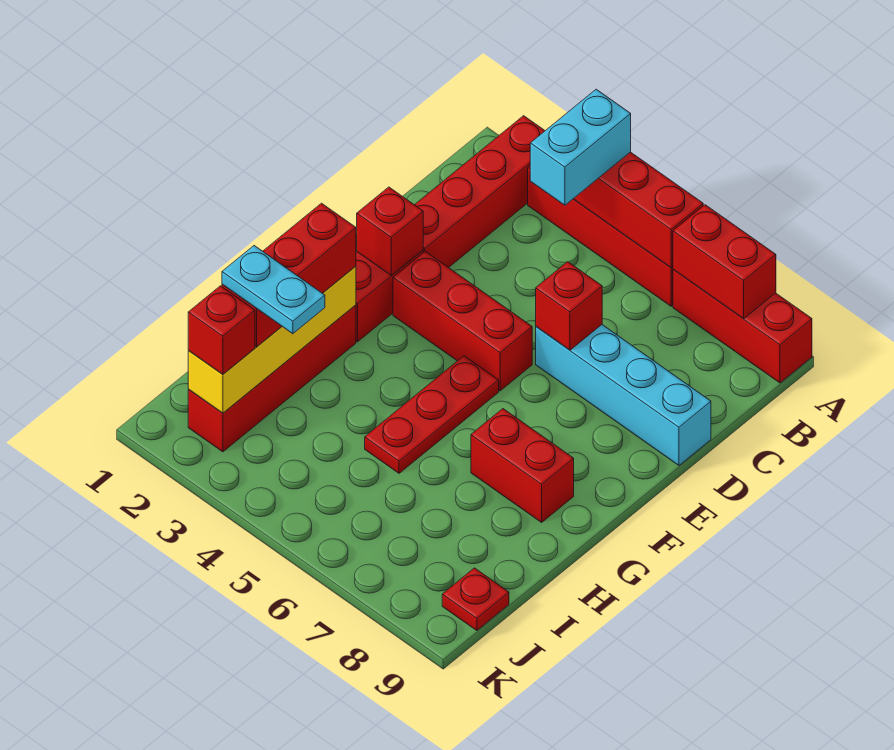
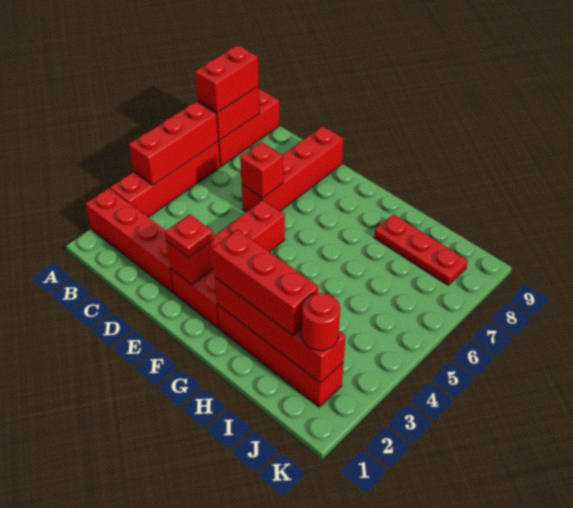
cyan brick A4:B4 level 3 -> none
cyan brick D6:D9 level 1 -> red brick D6:D9 level 1
red plate F5:H5 level 1 -> red plate H8:J8 level 1
yellow brick G2:J2 level 2 -> red brick G2:J2 level 2
red brick G7:G8 level 1 -> red brick A7:A8 level 3
cyan plate I2:I3 level 4 -> none
red brick J2 level 3 -> red round brick J2 level 3
red plate J9 level 1 -> red plate E2 level 3

